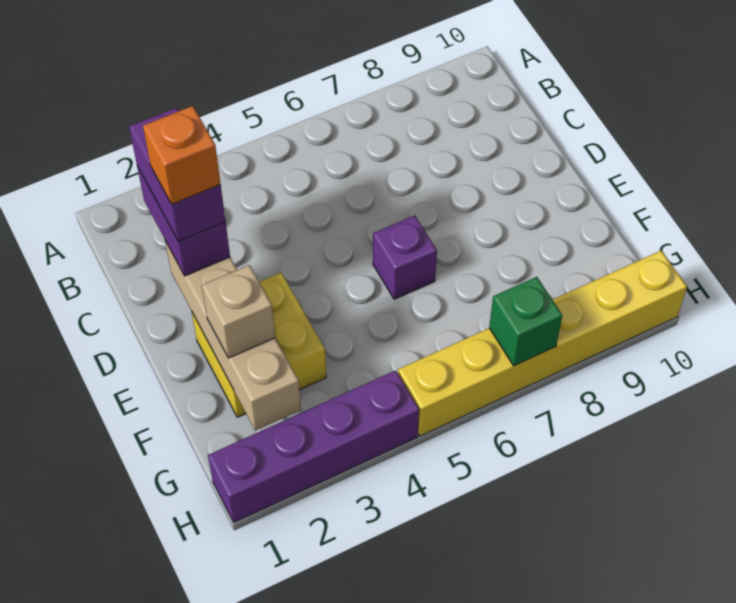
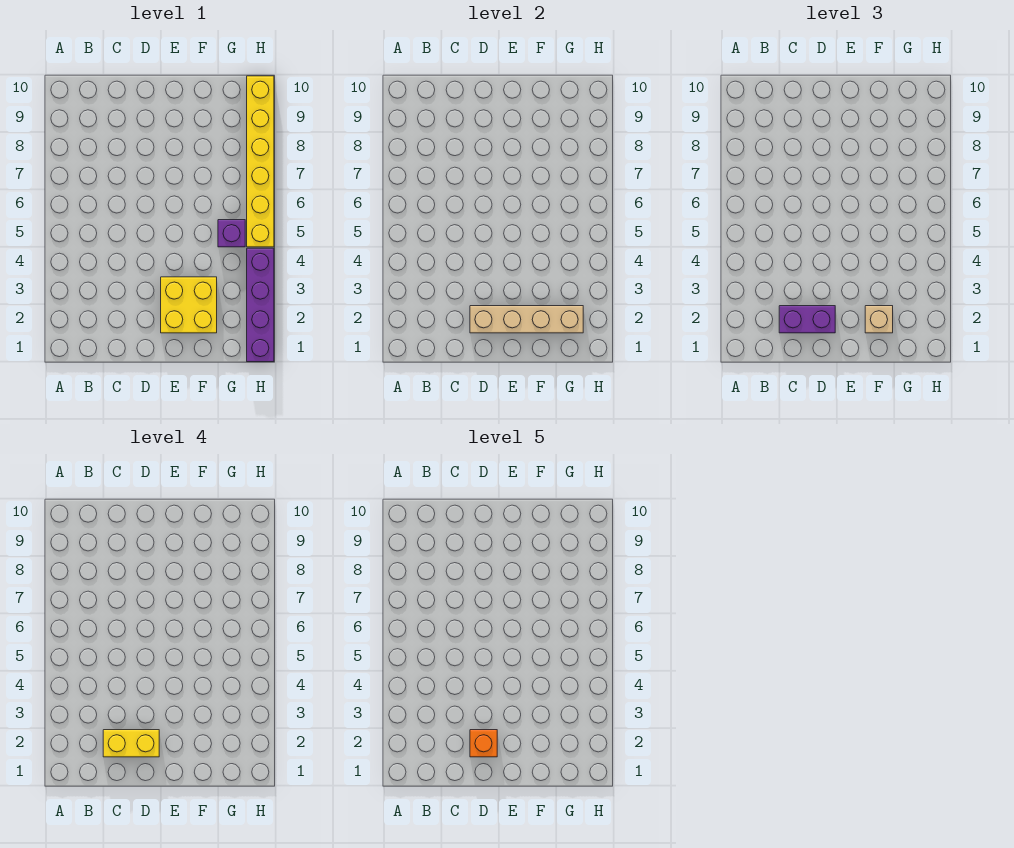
purple brick C2:D2 level 4 -> yellow brick C2:D2 level 4
purple brick E6 level 1 -> purple brick G5 level 1
green brick H7 level 2 -> none

